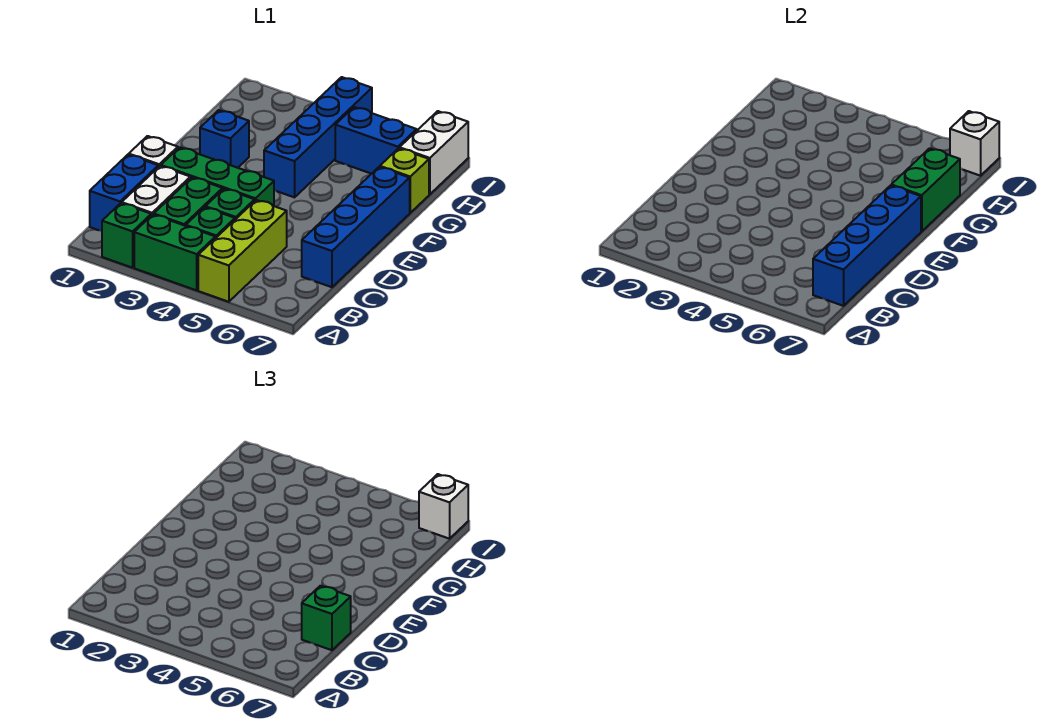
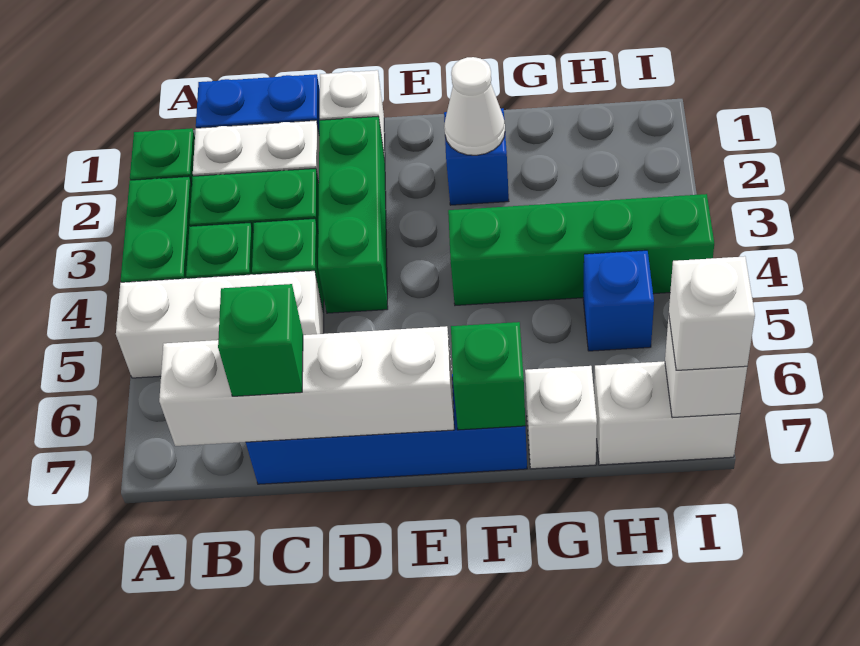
lime brick A5:C5 level 1 -> white brick A5:C5 level 1
blue brick B7:E7 level 2 -> white brick B7:E7 level 2
none -> white cone F2 level 2
blue brick F4:I4 level 1 -> green brick F4:I4 level 1
green brick F7:G7 level 2 -> green brick F7 level 2
lime brick G7 level 1 -> white brick G7 level 1
blue brick H5:H6 level 1 -> blue brick H5 level 1

